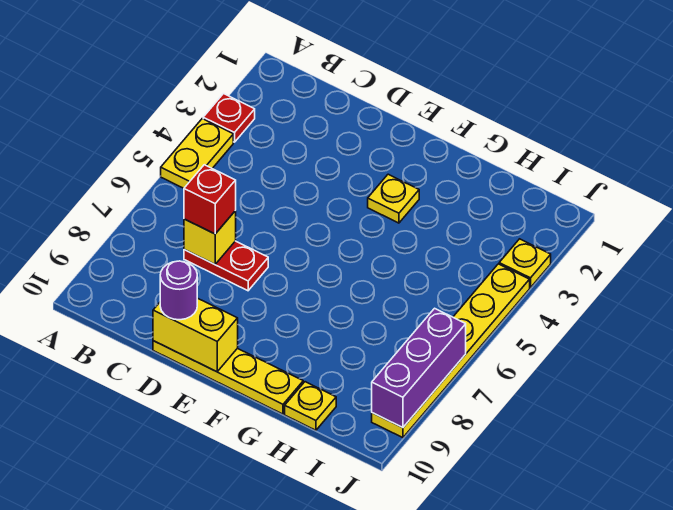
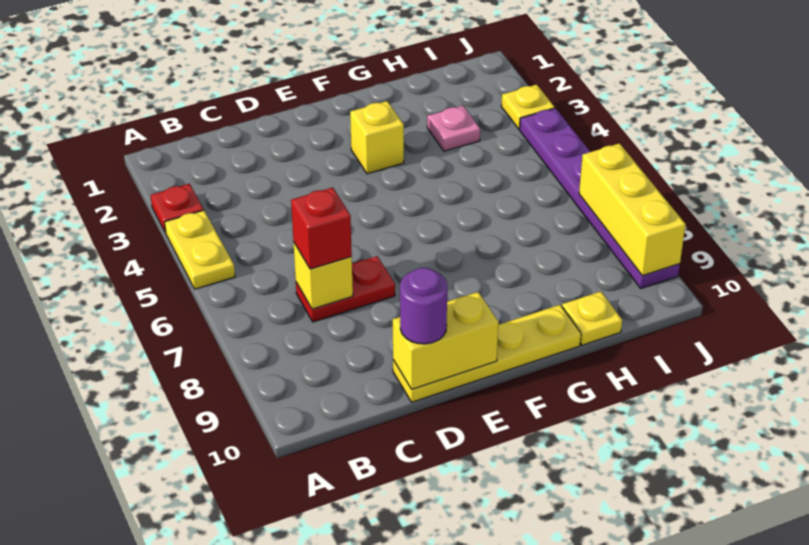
yellow plate F3 level 1 -> yellow brick F3 level 1
none -> pink plate H3 level 1
yellow plate J4:J9 level 1 -> purple plate J4:J9 level 1
purple brick J7:J9 level 2 -> yellow brick J7:J9 level 2

